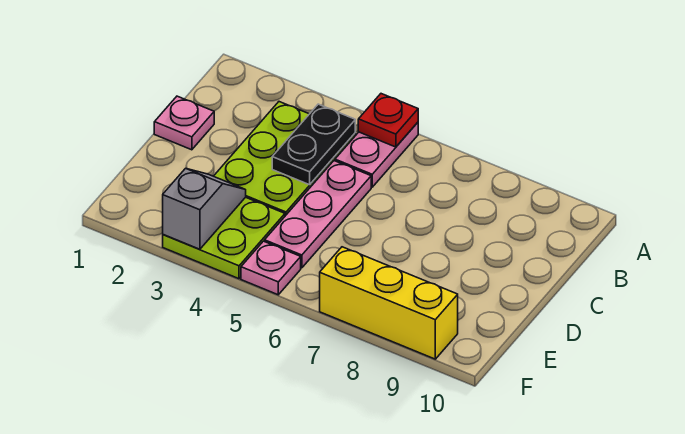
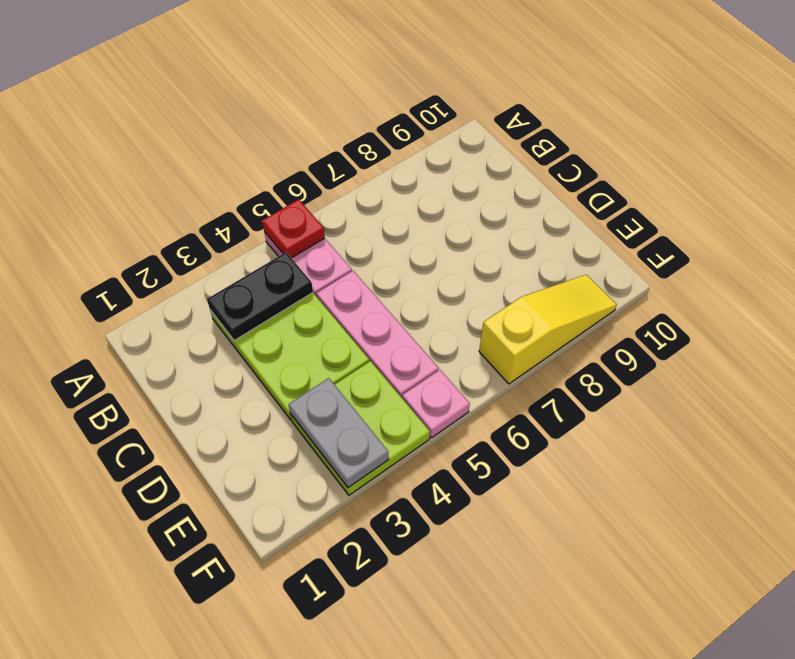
black plate B4:C4 level 2 -> black plate B3:B4 level 2
pink plate C1 level 1 -> none
grey slope E3:F3 level 2 top F -> grey plate E3:F3 level 2
yellow brick F7:F9 level 1 -> yellow slope F7:F9 level 1 top 7

